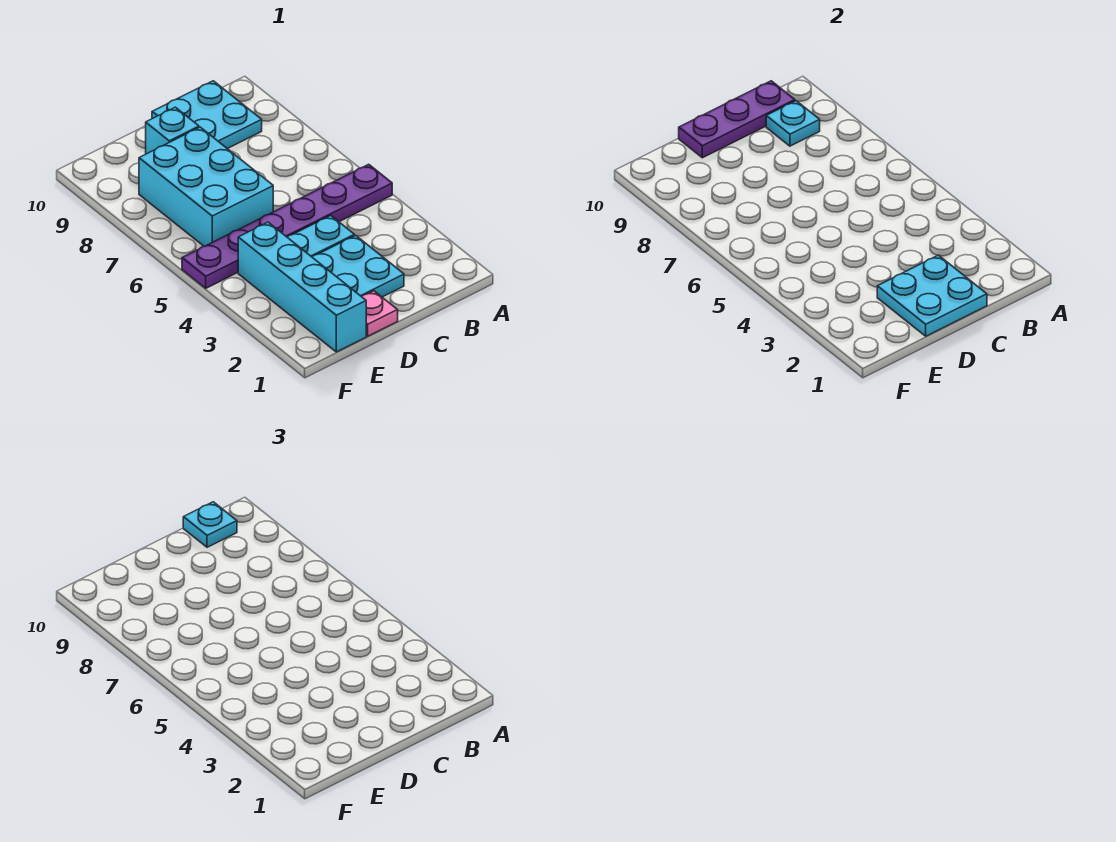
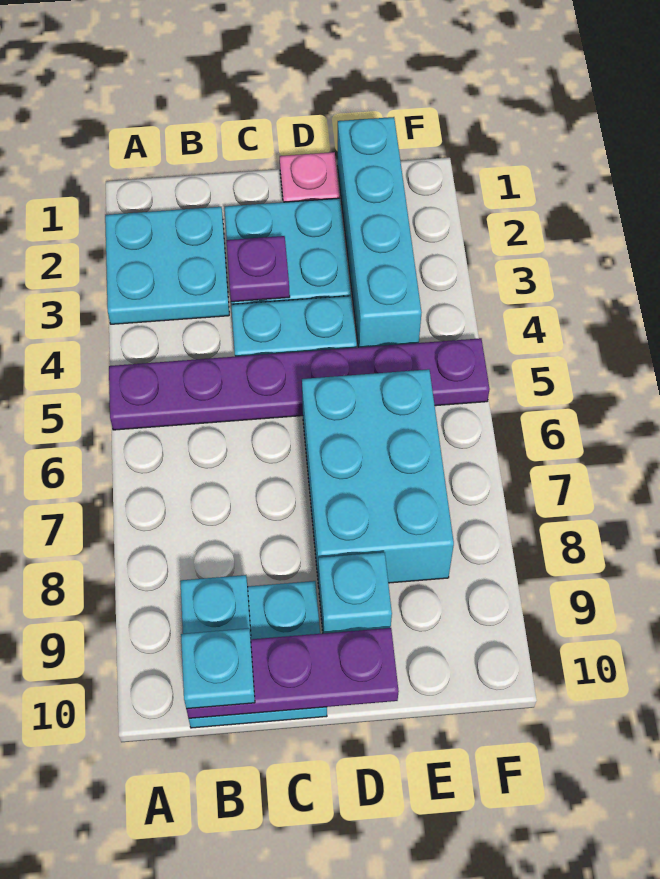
cyan plate C1:D2 level 2 -> cyan plate A2:B3 level 1
none -> purple plate C3 level 2

